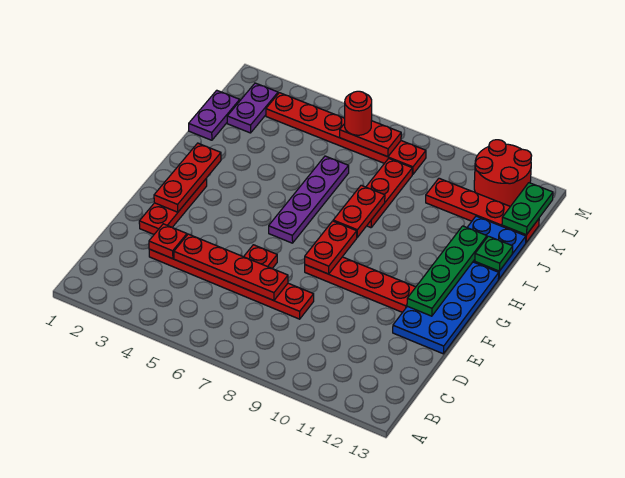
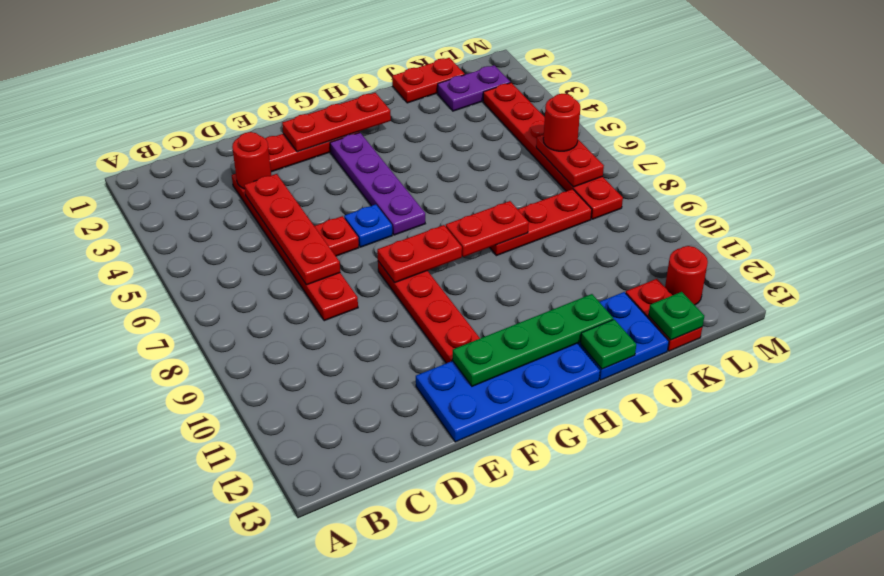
red plate D3 level 2 -> red round brick D3 level 2
none -> blue plate F6 level 1
purple plate G6:J6 level 1 -> purple plate G3:G6 level 1
purple plate J1:K1 level 1 -> red plate J1:K1 level 1
red plate K10:K13 level 1 -> red plate K12:K13 level 1
green plate K13:L13 level 2 -> green plate K13 level 2
red round brick L11:M12 level 1 -> red round brick L12 level 1

